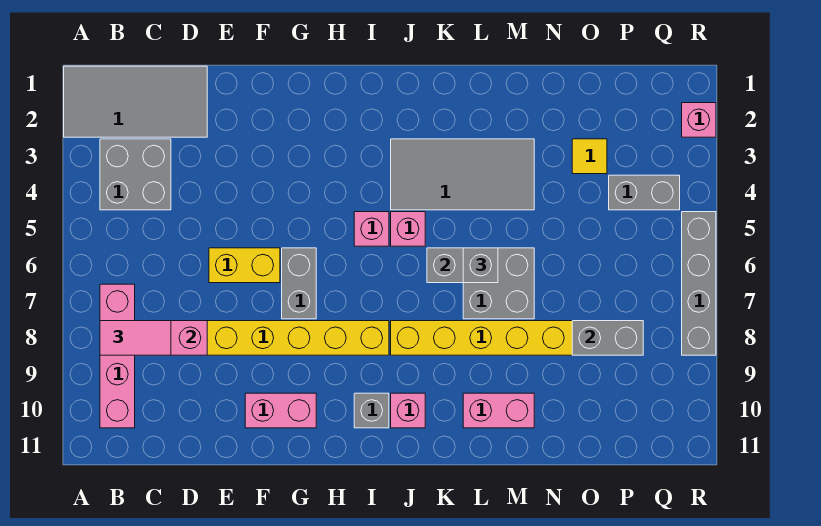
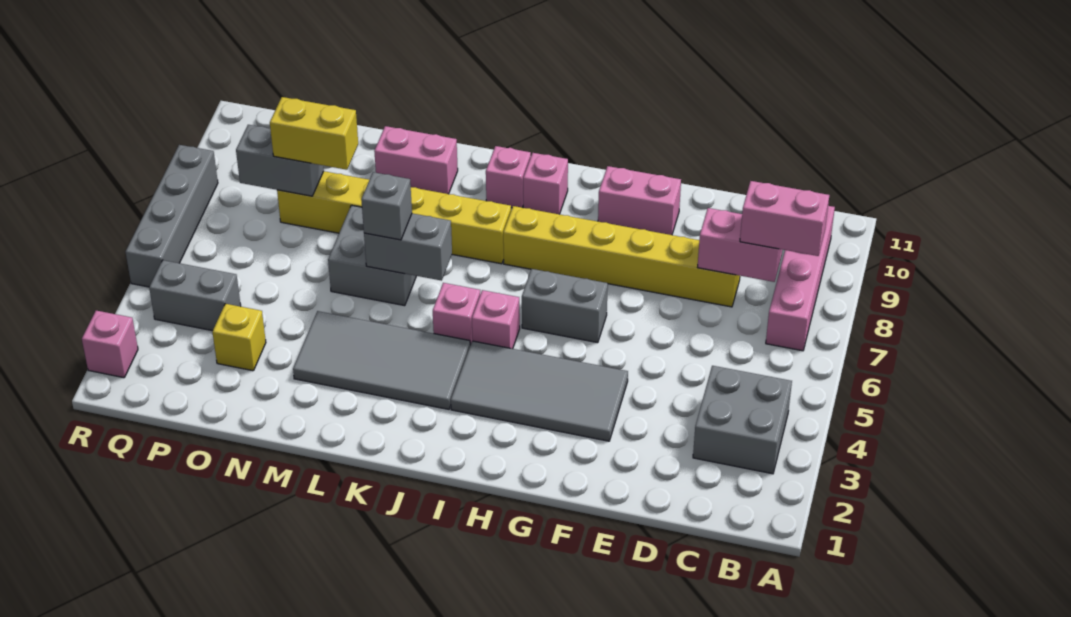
grey tile A1:D2 level 1 -> grey tile F3:I4 level 1
pink tile B8:C8 level 3 -> pink brick B8:C8 level 3
yellow brick E6:F6 level 1 -> yellow brick N8:O8 level 3
grey brick G6:G7 level 1 -> grey brick G6:H6 level 1
grey brick I10 level 1 -> pink brick I10 level 1
yellow tile O3 level 1 -> yellow brick O3 level 1

